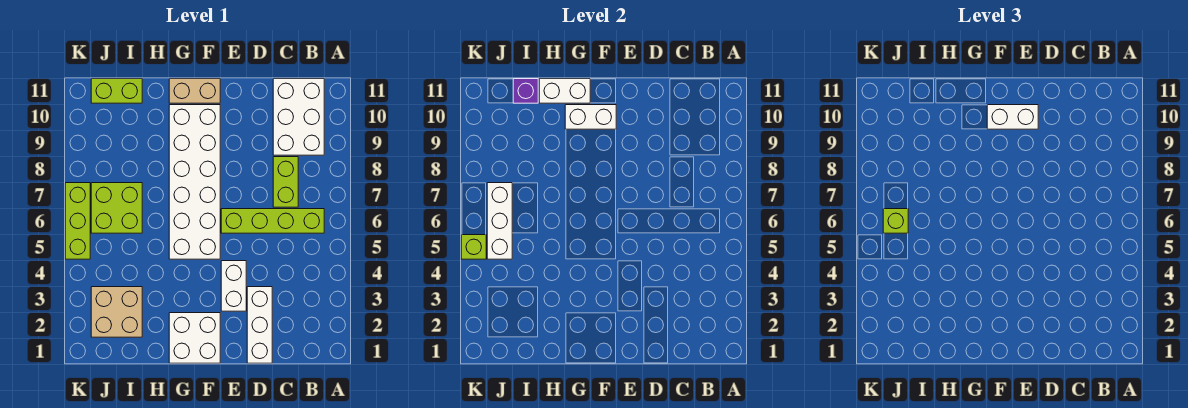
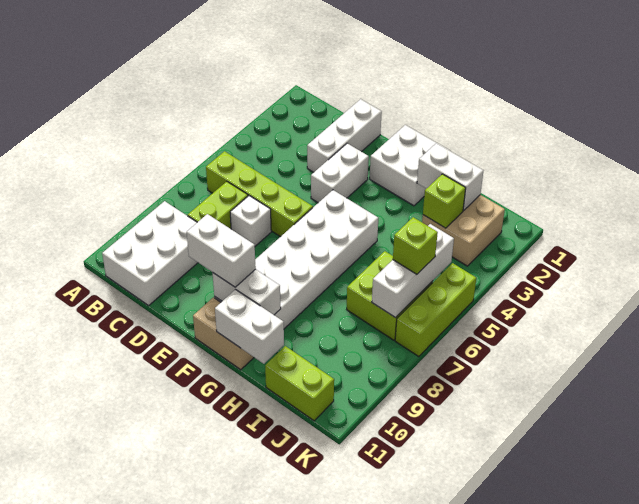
none -> white brick D7 level 1
none -> white brick H2:I2 level 2
purple brick I11 level 2 -> none
lime brick K5 level 2 -> lime brick I3 level 2

